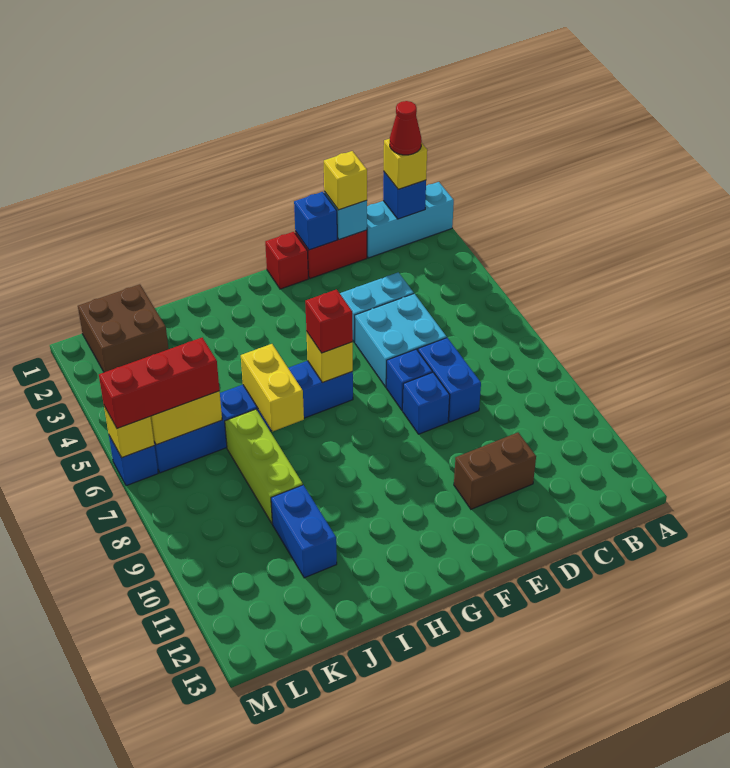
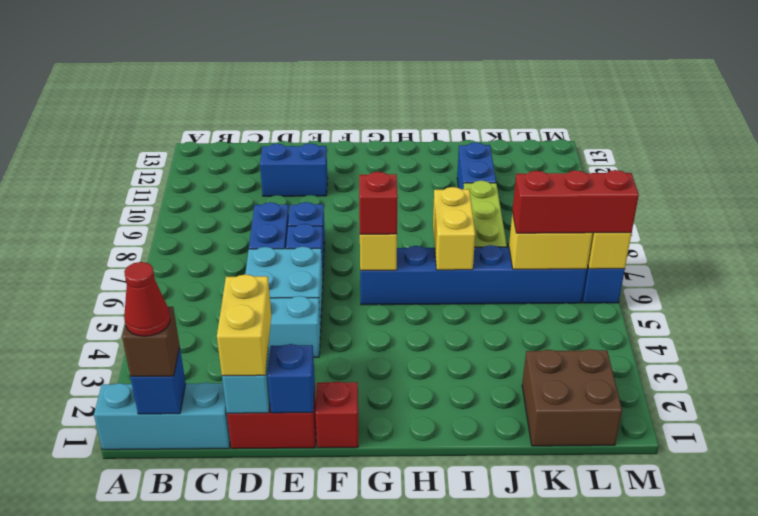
yellow brick B1 level 3 -> brown brick B1 level 3
yellow brick D1 level 3 -> yellow brick D1:D2 level 3
brown brick D11:E11 level 1 -> blue brick D11:E11 level 1

